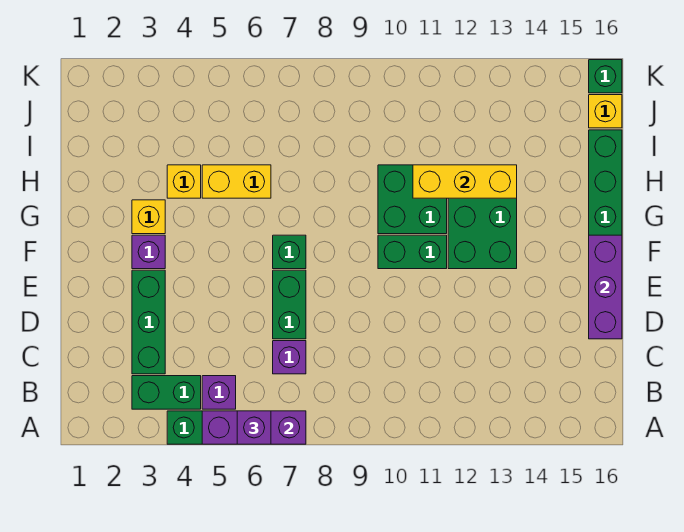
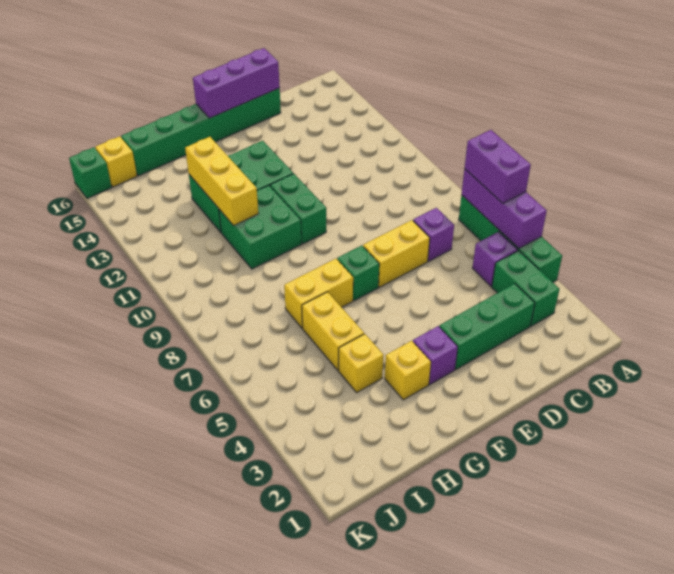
purple brick A6 level 3 -> purple brick A6:A7 level 3
green brick D7:E7 level 1 -> yellow brick D7:E7 level 1
none -> yellow brick G7:H7 level 1

